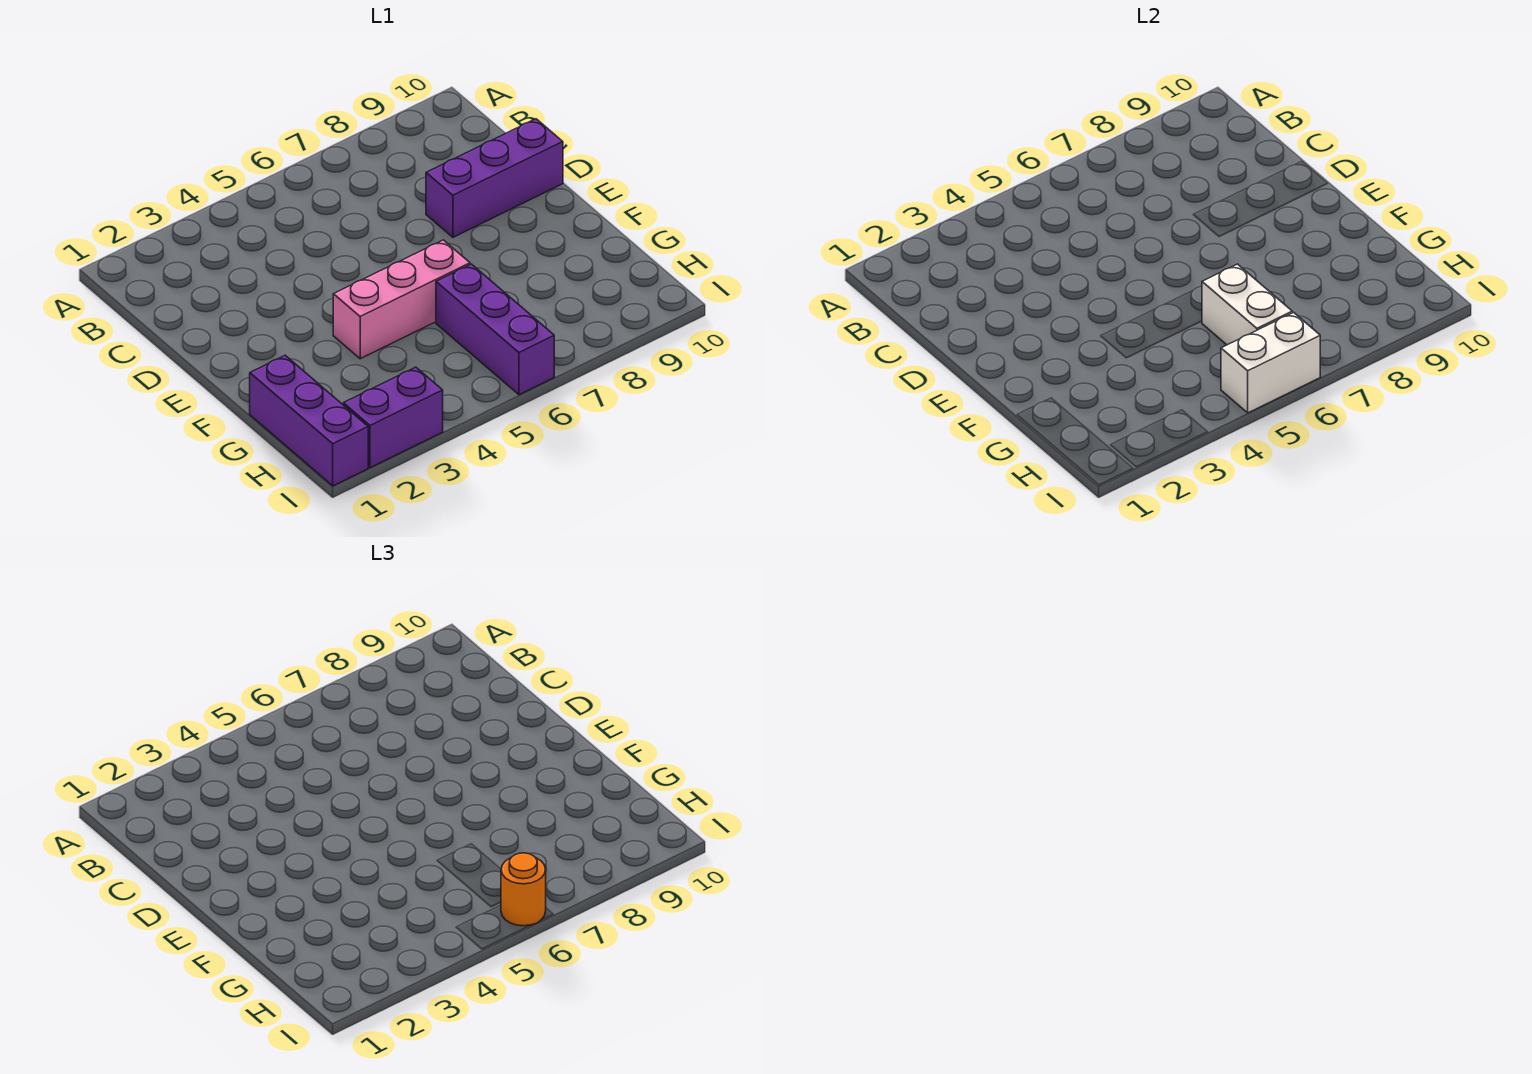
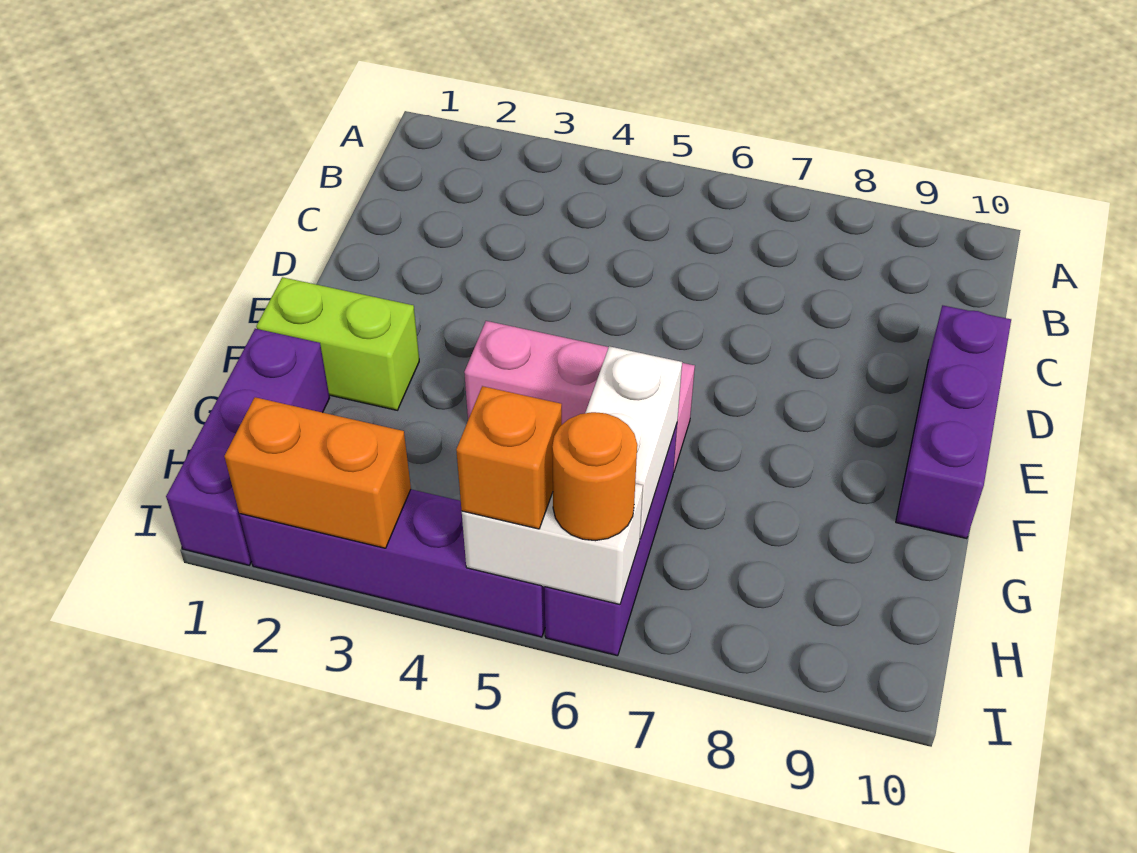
purple brick D8:D10 level 1 -> purple brick D10:F10 level 1
none -> lime brick F1:F2 level 1
purple brick I2:I3 level 1 -> purple brick I2:I5 level 1
none -> orange brick I2:I3 level 2
none -> orange brick I5 level 3

